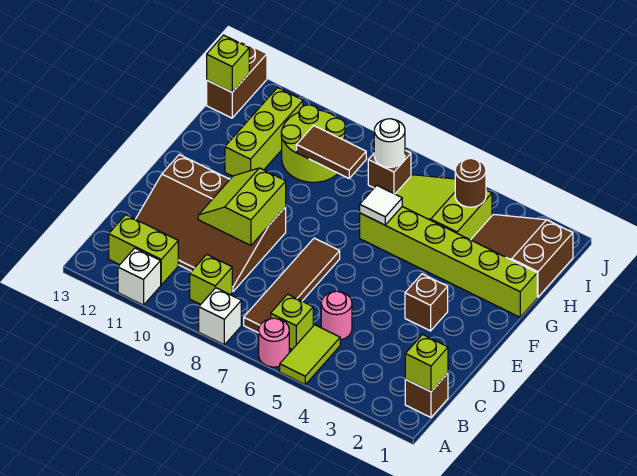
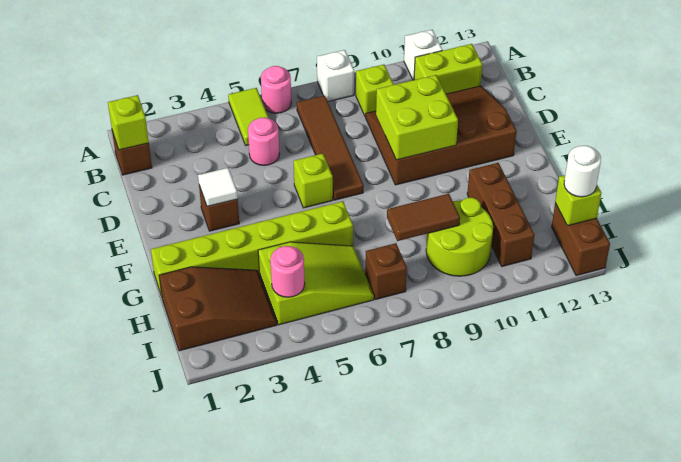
lime brick B6 level 1 -> lime brick E6 level 1
lime slope D9:E10 level 2 top 9 -> lime brick D9:E10 level 2
white tile G6 level 2 -> white tile E3 level 2
lime brick G11:I11 level 1 -> brown brick G11:I11 level 1
brown round brick I4 level 2 -> pink round brick I4 level 2
white round brick I7 level 2 -> white round brick I13 level 3

